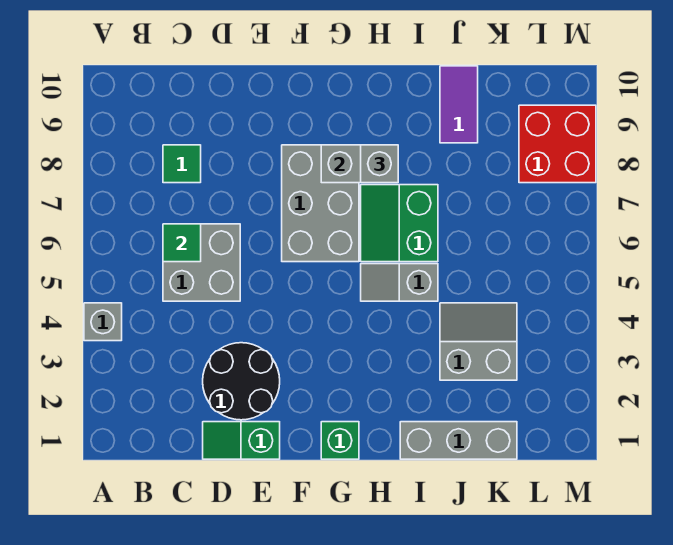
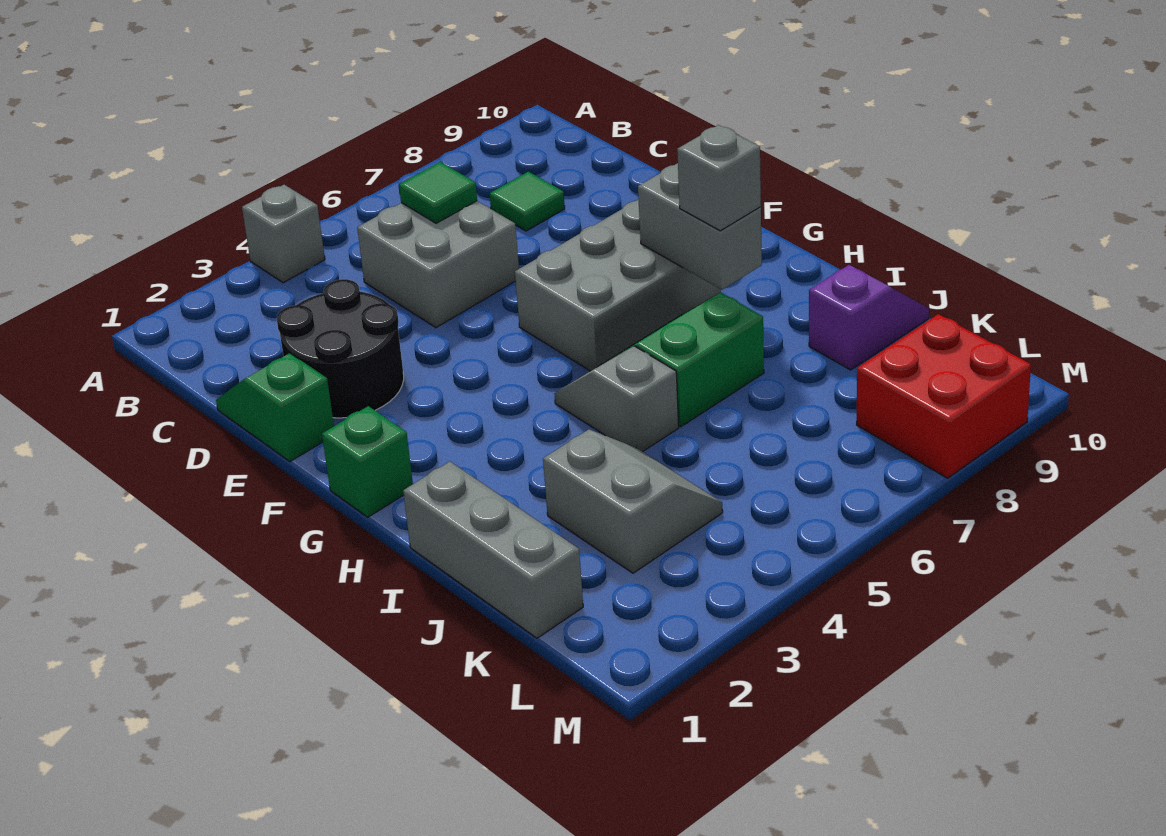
purple tile J9:J10 level 1 -> purple slope J9:J10 level 1 top 9

